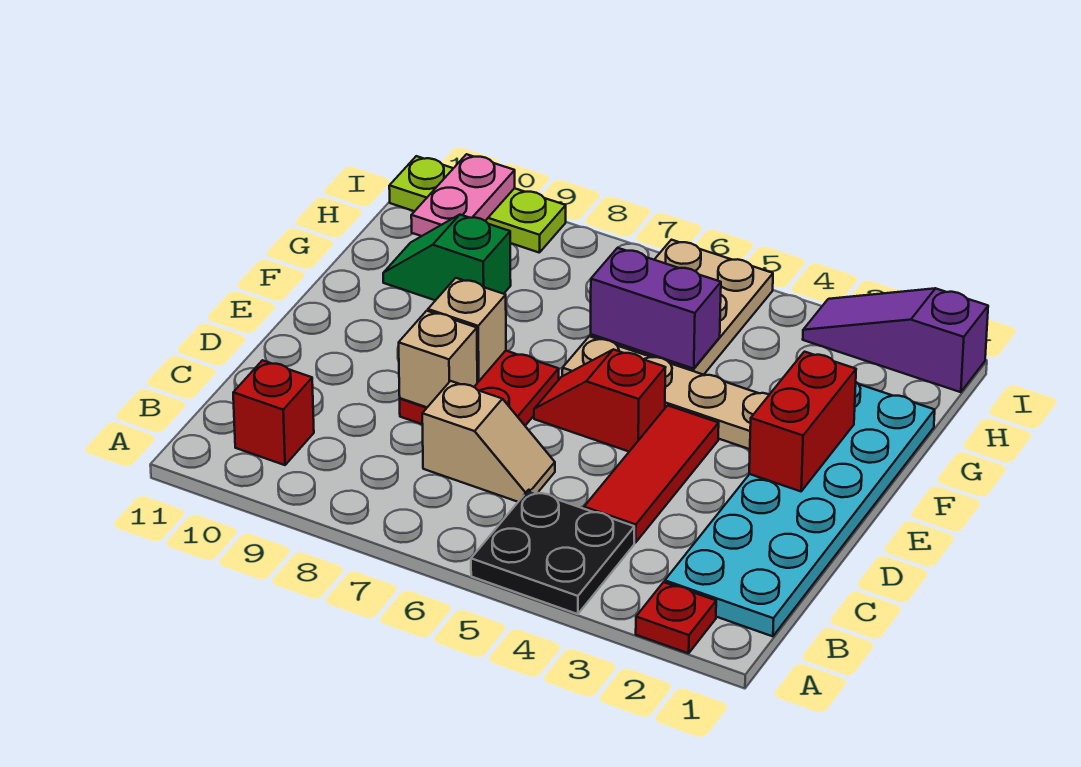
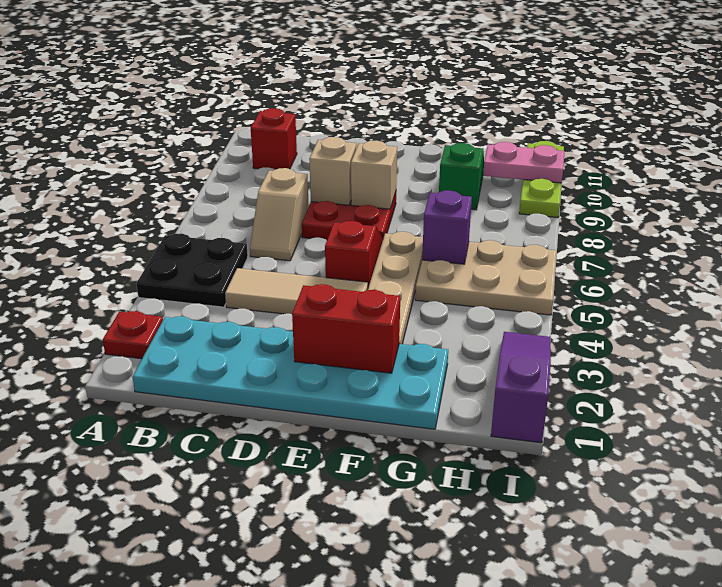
red tile C4:E4 level 1 -> tan tile C4:E4 level 1
purple brick G5:G6 level 2 -> purple brick G6 level 2

